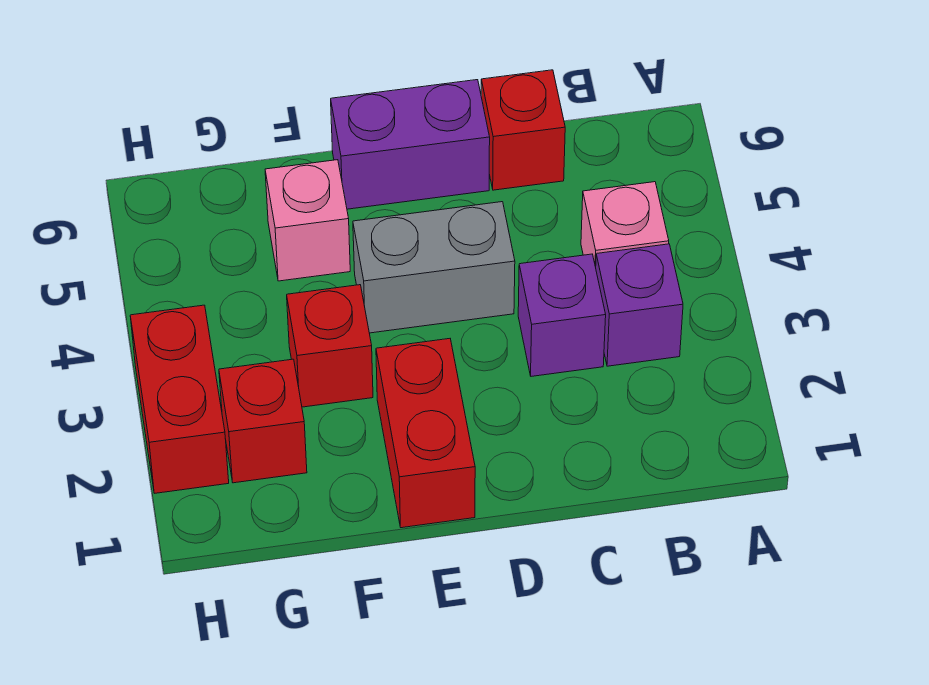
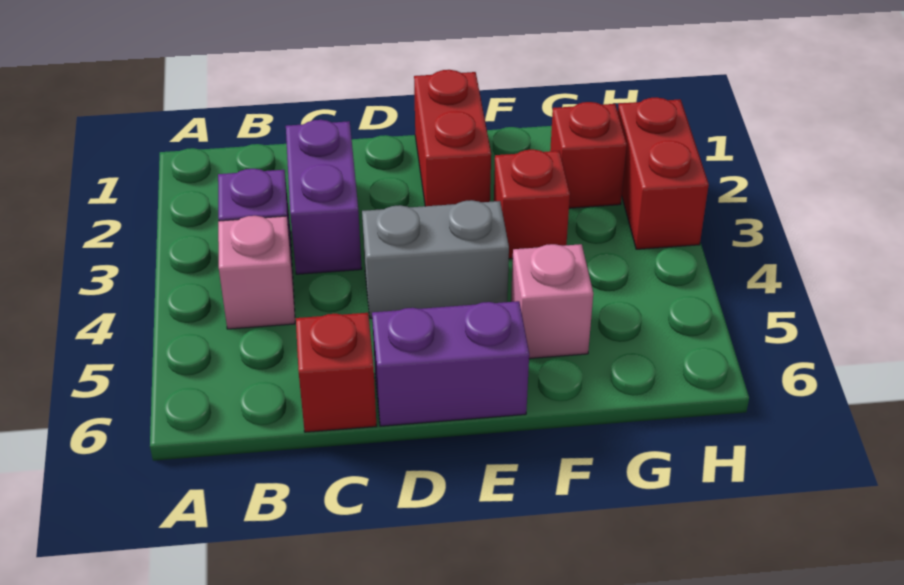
purple brick C3 level 1 -> purple brick C2:C3 level 1

